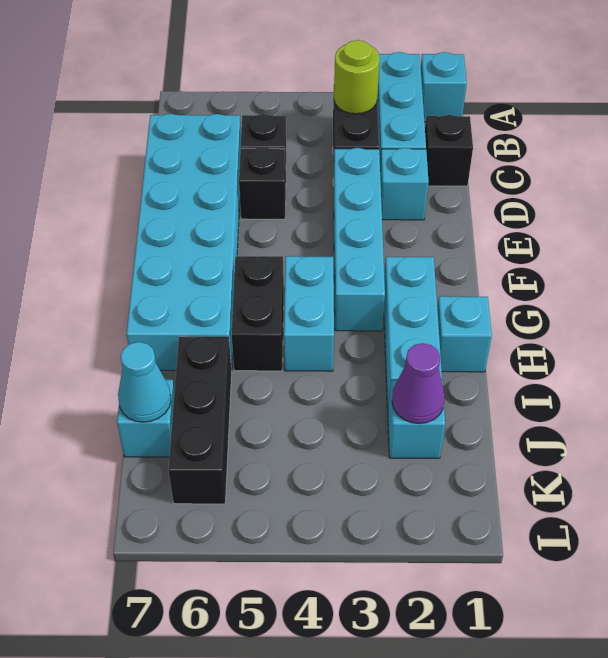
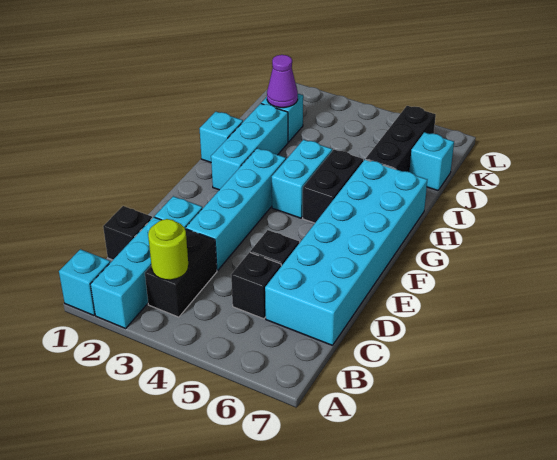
cyan cone J7 level 2 -> none

